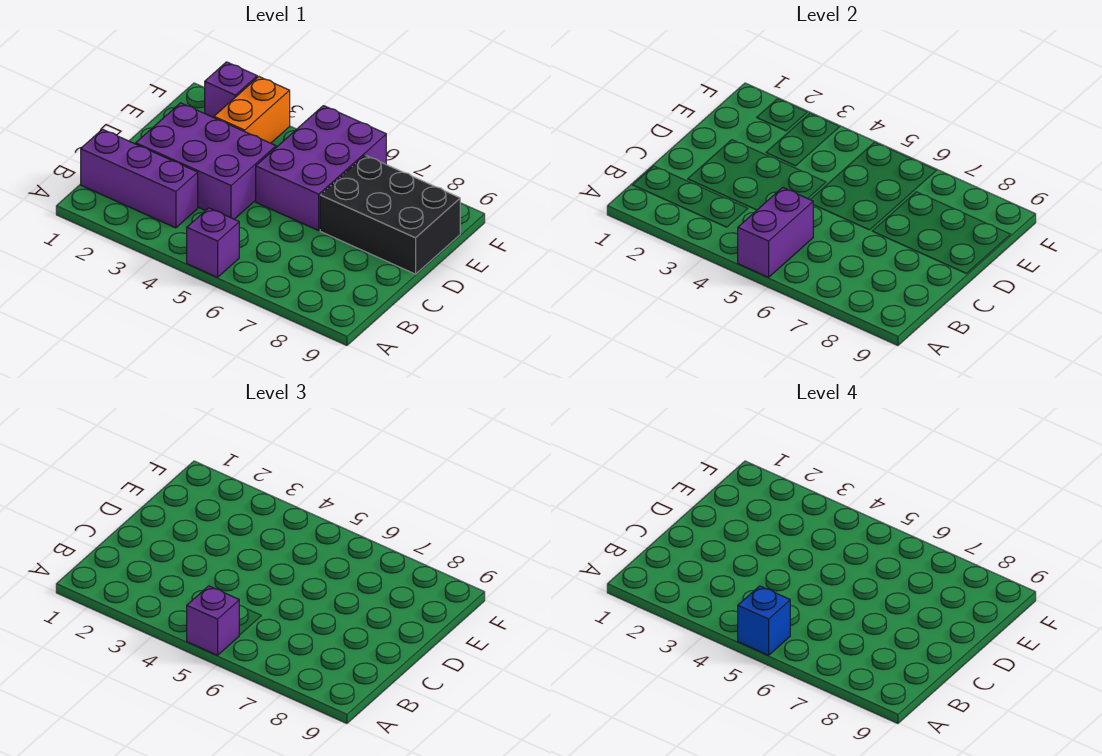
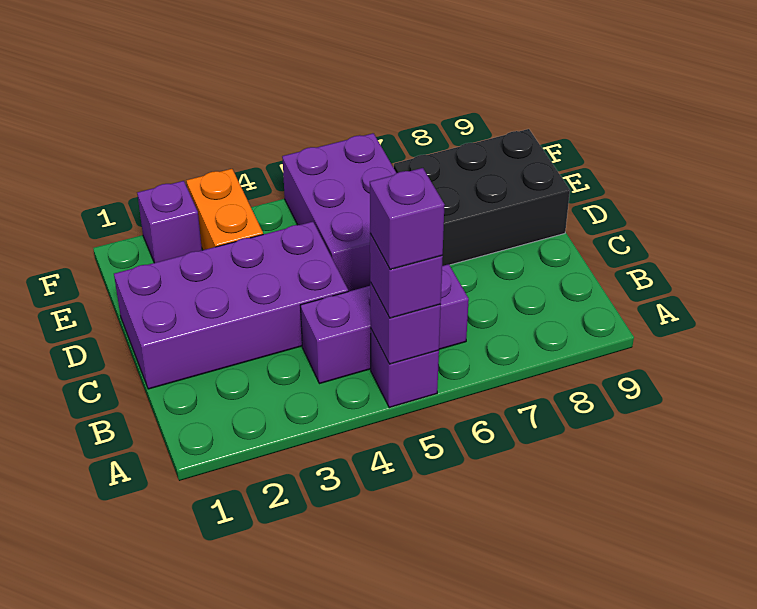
purple brick A5:B5 level 2 -> purple brick A5 level 2
blue brick A5 level 4 -> purple brick A5 level 4
purple brick B1:B3 level 1 -> purple brick B4:B6 level 1
purple brick C2:D4 level 1 -> purple brick C1:D4 level 1

